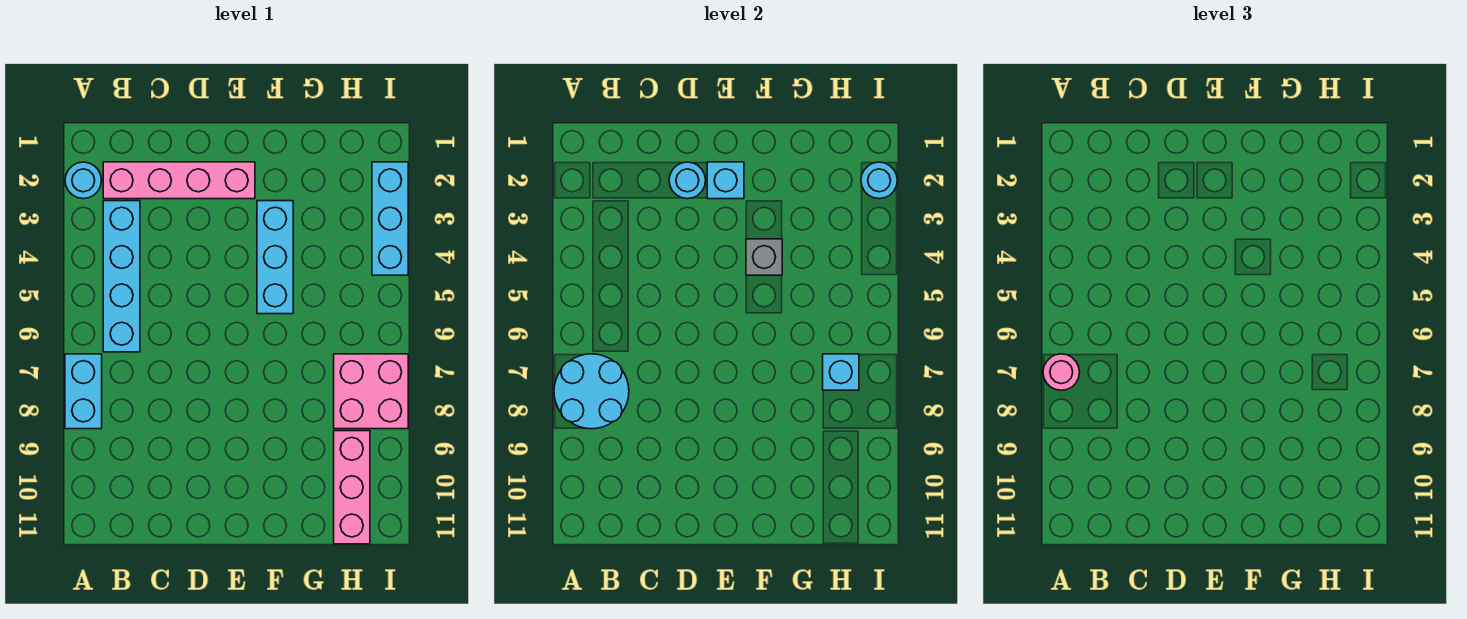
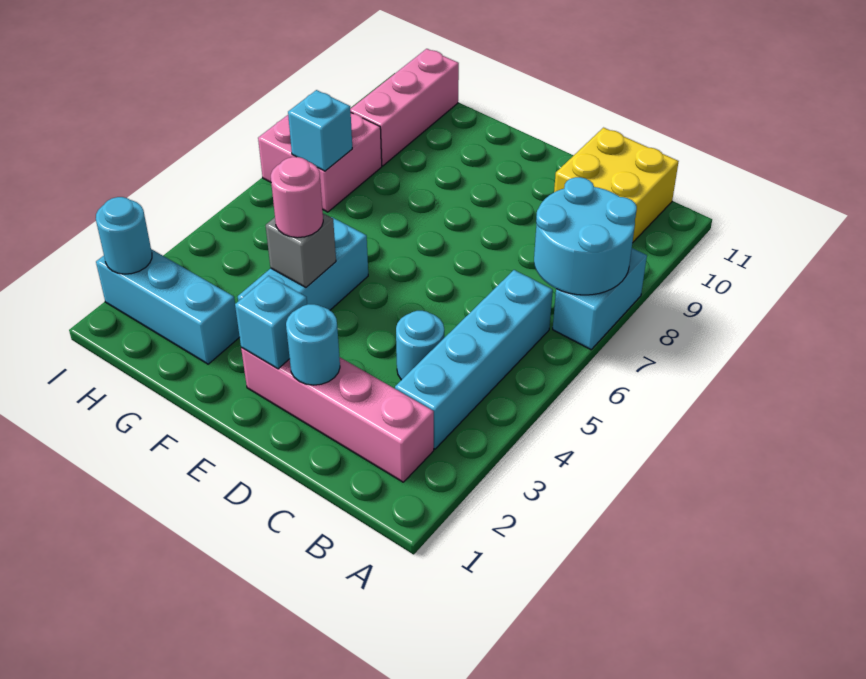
cyan round brick A2 level 1 -> cyan round brick C4 level 1
pink round brick A7 level 3 -> pink round brick F4 level 3
none -> yellow brick B10:C11 level 1
cyan brick I2:I4 level 1 -> cyan brick G2:I2 level 1

